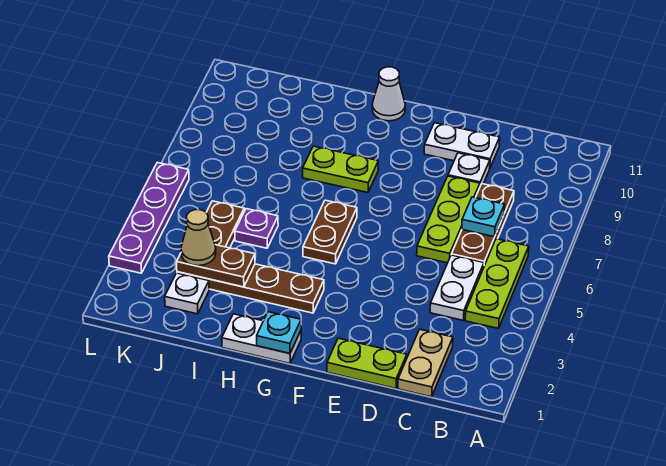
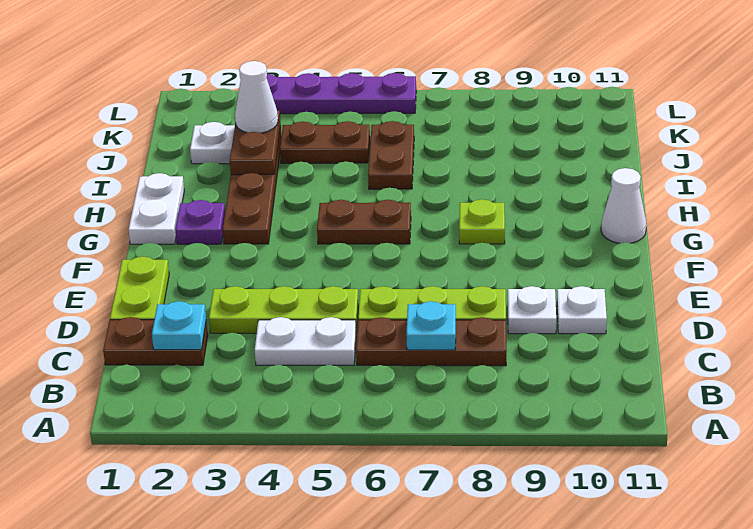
lime plate B4:B6 level 1 -> lime plate D3:D5 level 1
tan plate C1:C2 level 1 -> brown plate C1:C2 level 1
white plate D10:E10 level 1 -> white plate D10 level 1
cyan plate G1 level 2 -> cyan plate C2 level 2
lime plate G8:H8 level 1 -> lime plate G8 level 1
purple plate I5 level 1 -> purple plate G2 level 1
none -> brown plate I6:J6 level 1
tan cone J3 level 3 -> white cone J3 level 3

